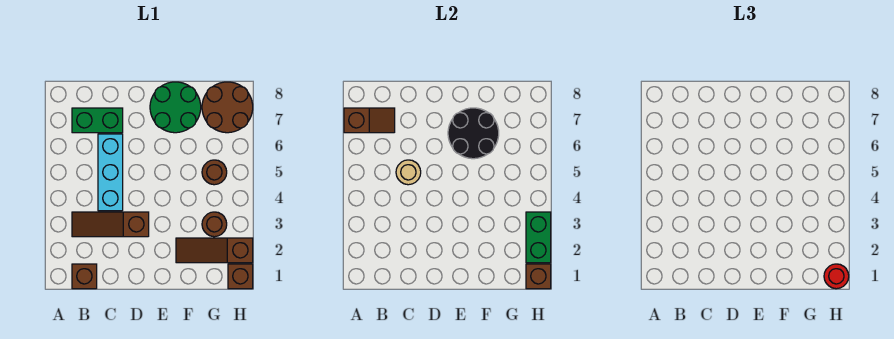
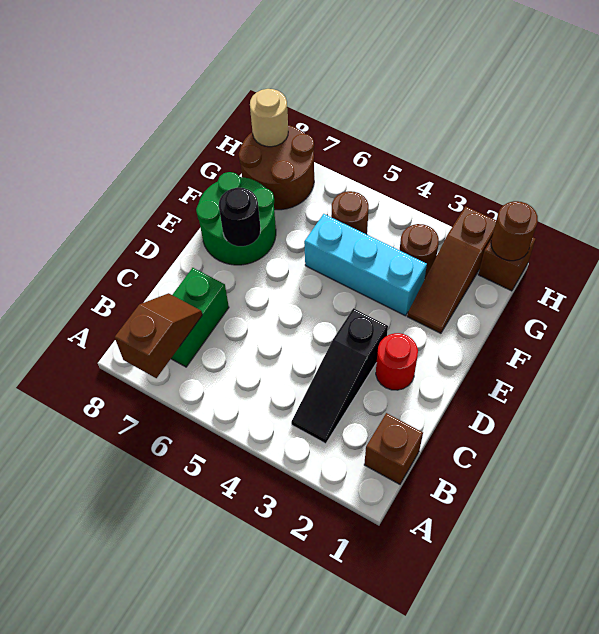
brown slope B3:D3 level 1 top D -> black slope B3:D3 level 1 top D
cyan brick C4:C6 level 1 -> cyan brick F3:F5 level 1
tan round brick C5 level 2 -> tan round brick H8 level 2
black round brick E6:F7 level 2 -> black round brick E7 level 2
brown brick H1 level 2 -> brown round brick H1 level 2
red round brick H1 level 3 -> red round brick D2 level 1
green brick H2:H3 level 2 -> none

